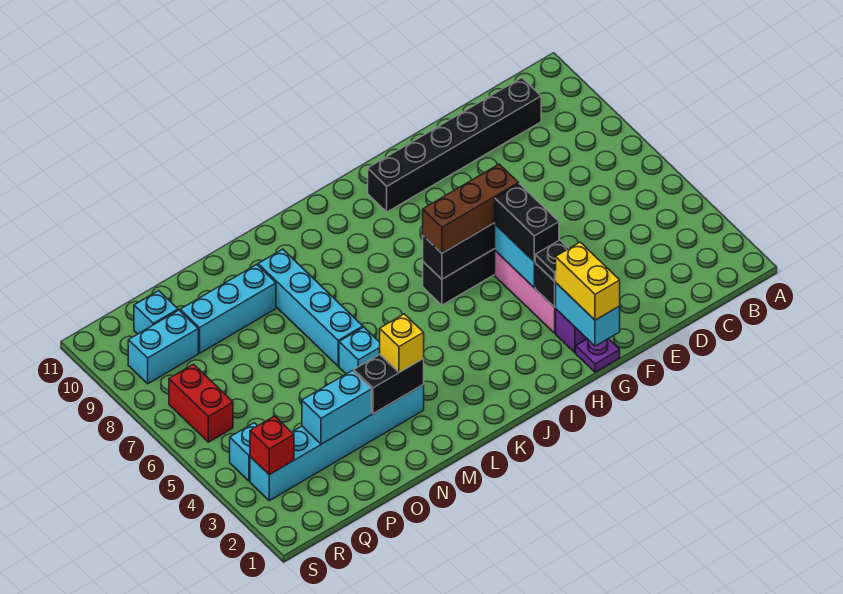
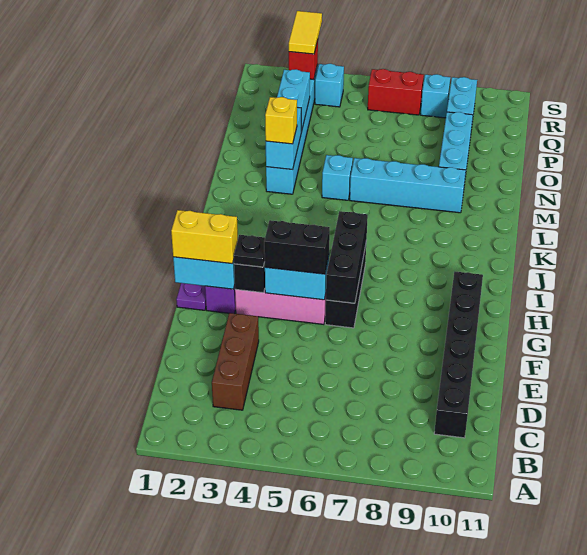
brown brick G6:I6 level 3 -> brown brick C3:E3 level 1
black brick M3:N3 level 2 -> cyan brick M3:N3 level 2
cyan brick Q10 level 1 -> cyan brick R8 level 1
none -> yellow tile R3:S3 level 3

